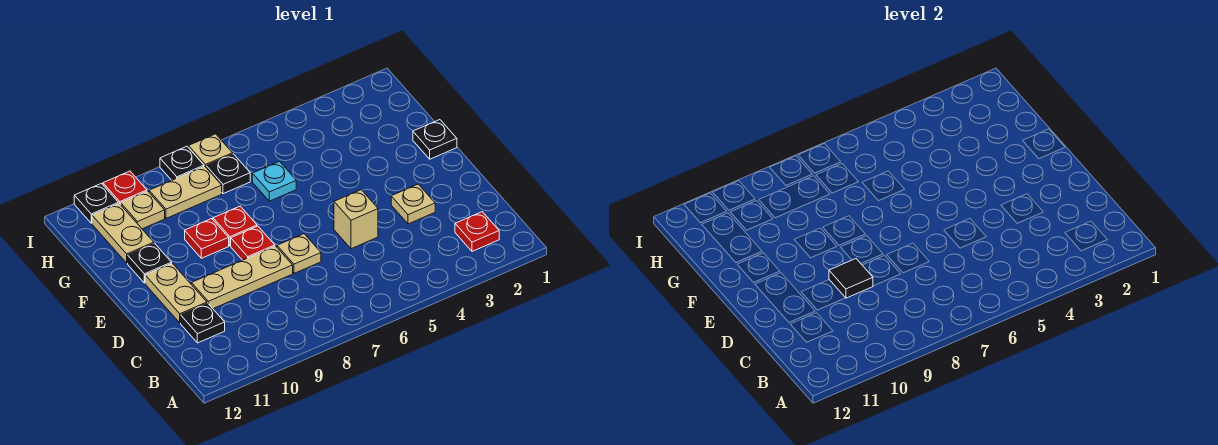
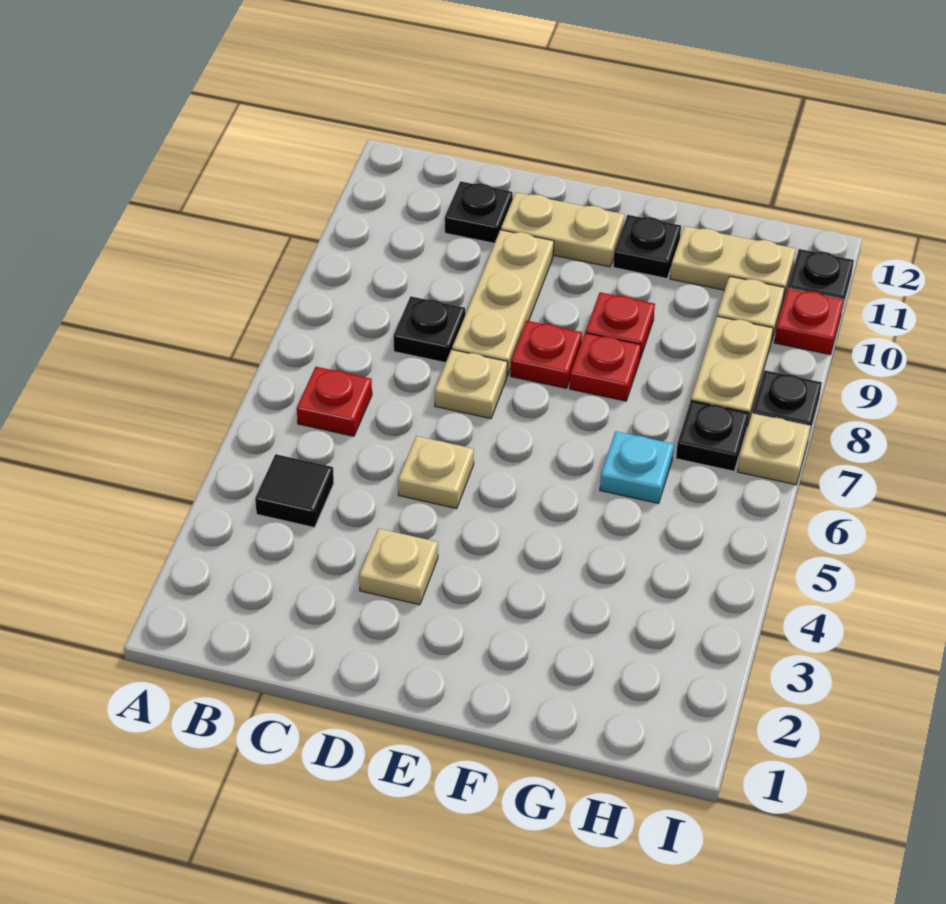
red plate B2 level 1 -> red plate B6 level 1
tan brick D5 level 1 -> tan plate D5 level 1
black tile D9 level 2 -> black tile B4 level 1
black plate F1 level 1 -> black plate C8 level 1

